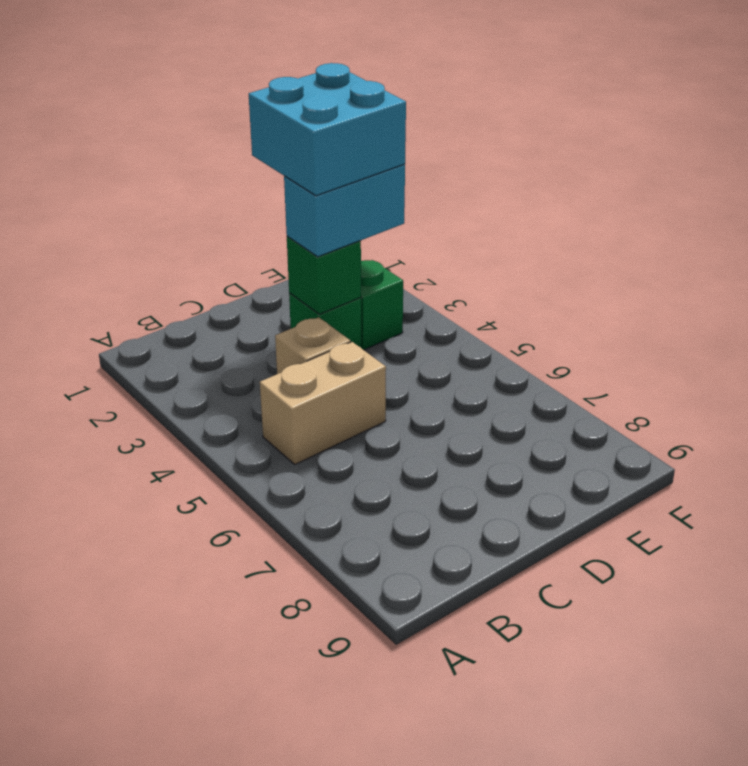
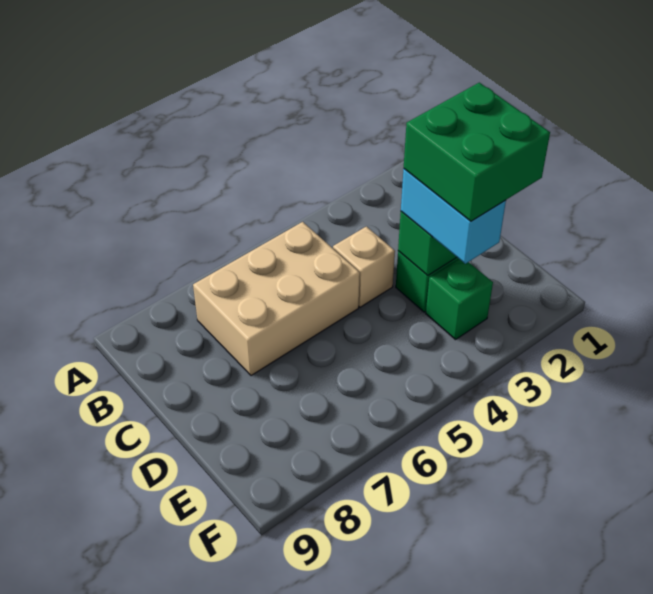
tan brick B5:C5 level 1 -> tan brick B5:C7 level 1
cyan brick D2:E3 level 4 -> green brick D2:E3 level 4

